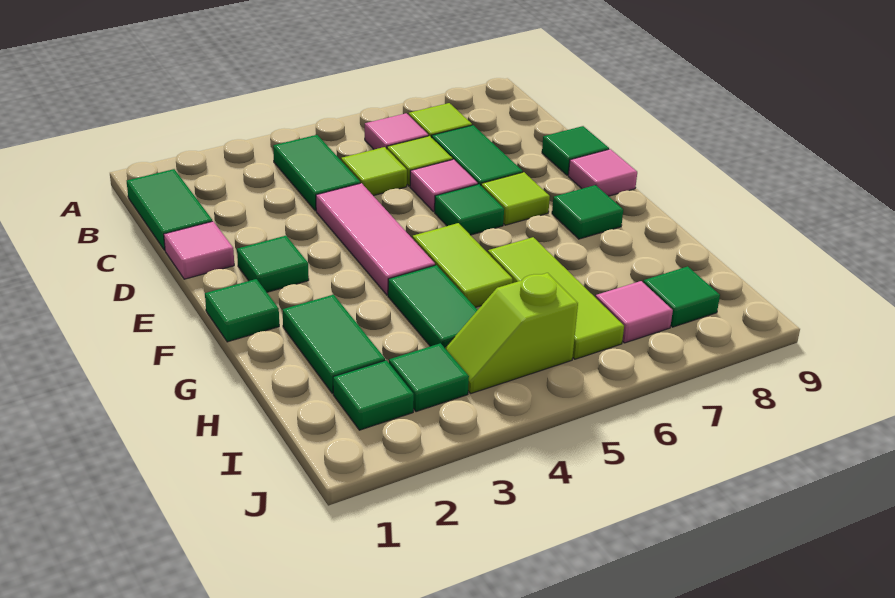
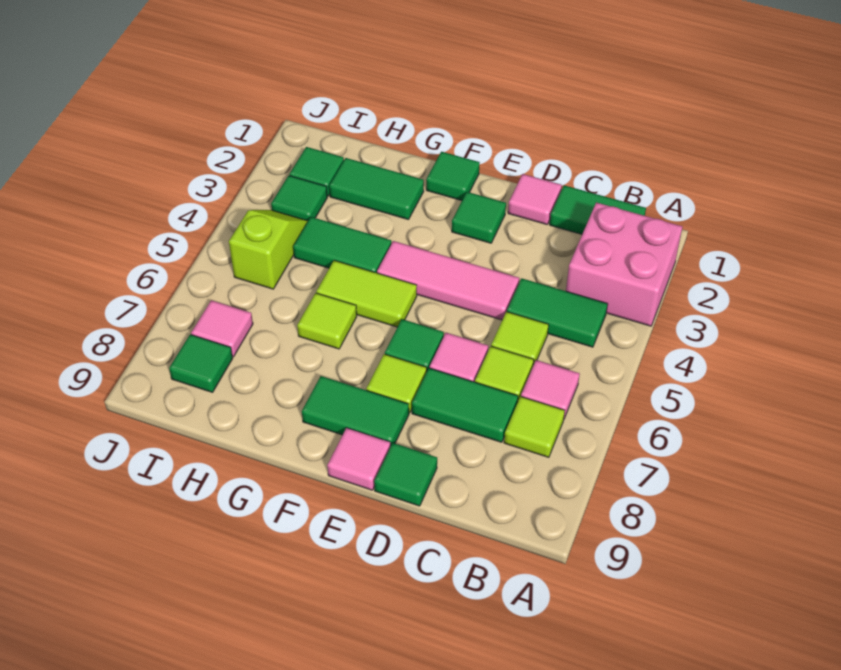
none -> pink brick A2:B3 level 1
green tile F8 level 1 -> green tile E8:F8 level 1
lime tile G6:I6 level 1 -> lime tile G6 level 1

